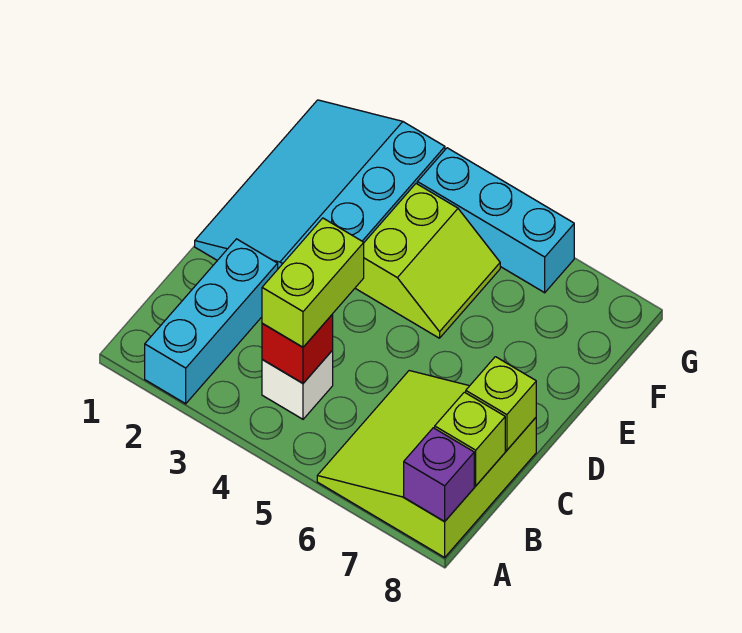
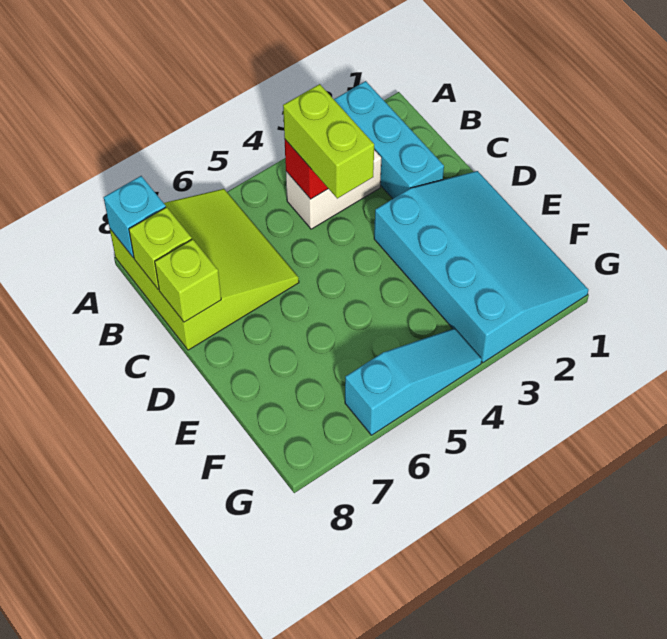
purple brick A8 level 2 -> cyan brick A8 level 2
white brick B4 level 1 -> white brick B3:B4 level 1
lime slope E4:F5 level 1 top 4 -> none
cyan brick G4:G6 level 1 -> cyan slope G4:G6 level 1 top 6

